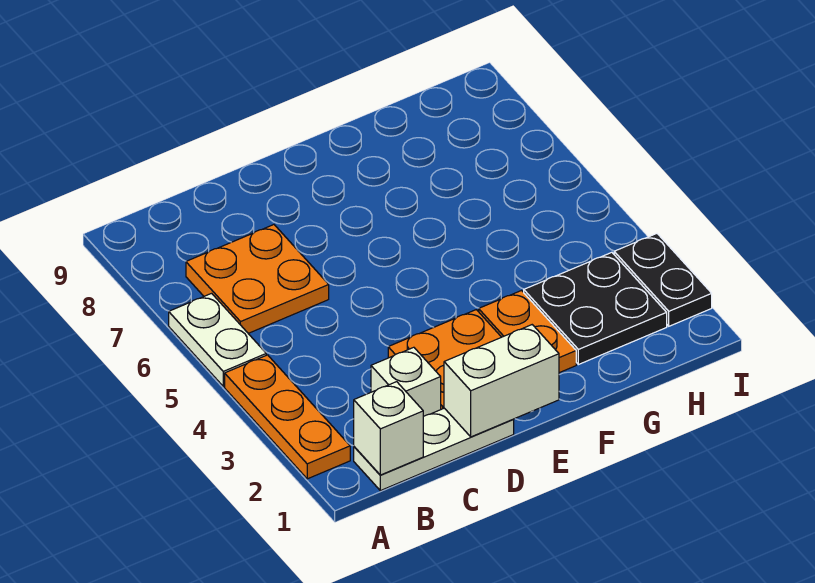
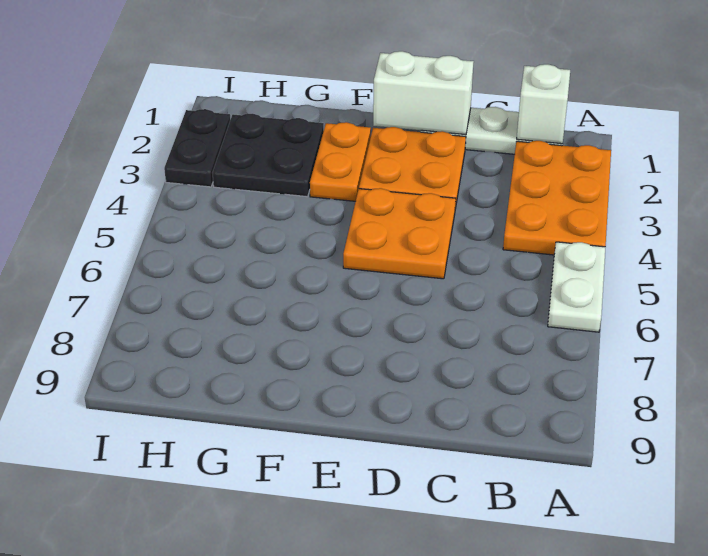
orange plate A2:A4 level 1 -> orange plate A2:B4 level 1
orange plate B6:C7 level 1 -> orange plate D4:E5 level 1
white brick C2 level 1 -> none

